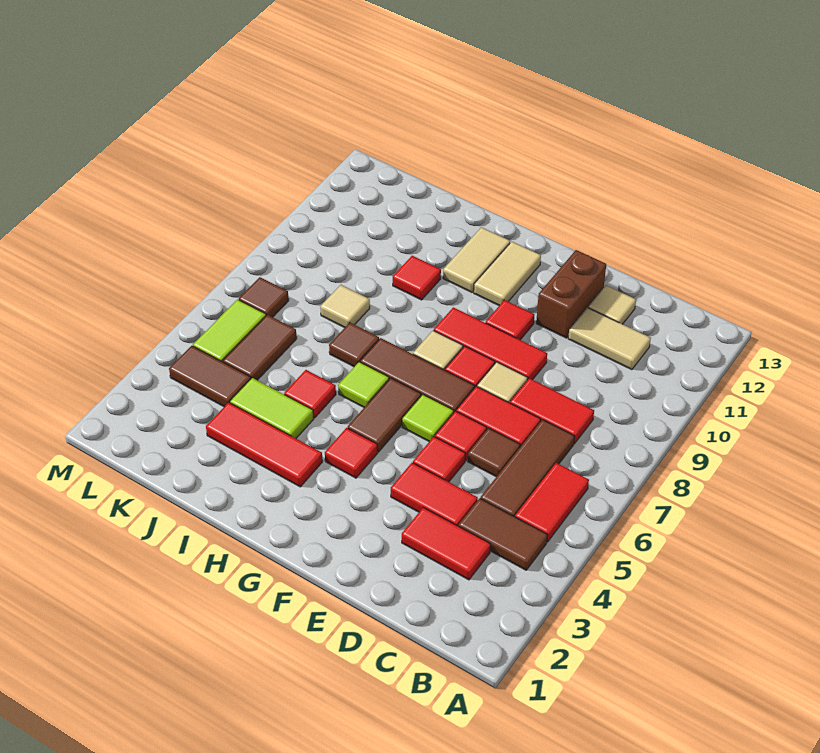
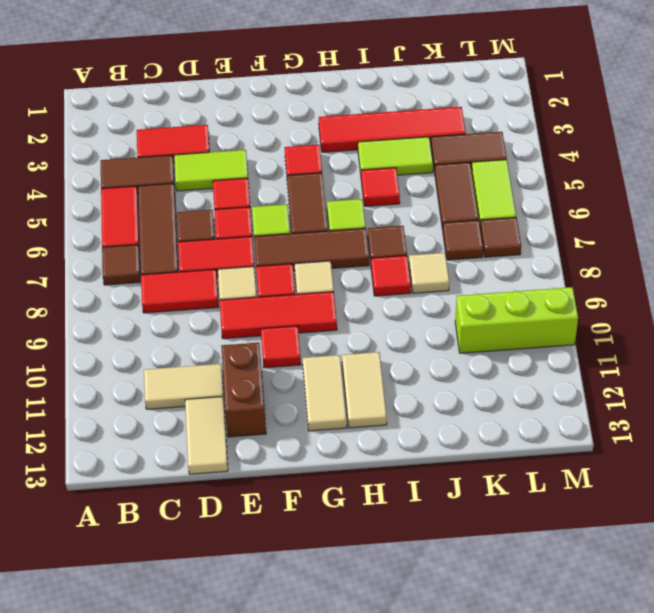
none -> brown tile B7 level 1
red tile D4:E4 level 1 -> lime tile D4:E4 level 1
tan tile D12 level 1 -> tan tile D12:D13 level 1
red tile H3:J3 level 1 -> red tile H3:K3 level 1
red tile I10 level 1 -> red tile I8 level 1
none -> brown tile K7 level 1
none -> lime brick K10:M10 level 1

